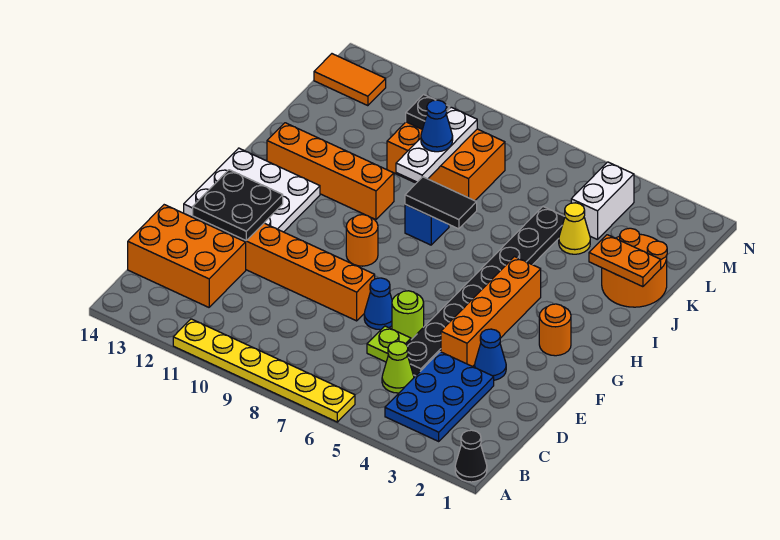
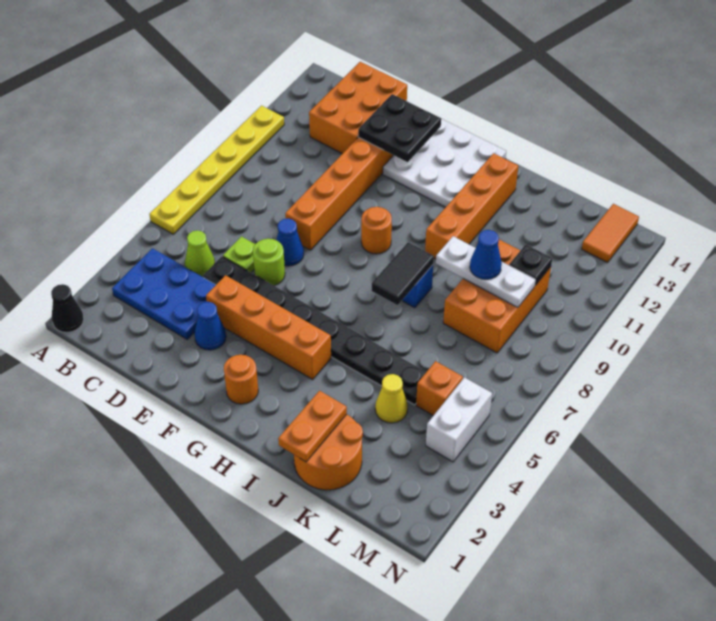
white brick L4:M4 level 1 -> white brick M4:M5 level 1
none -> orange brick L5 level 1

